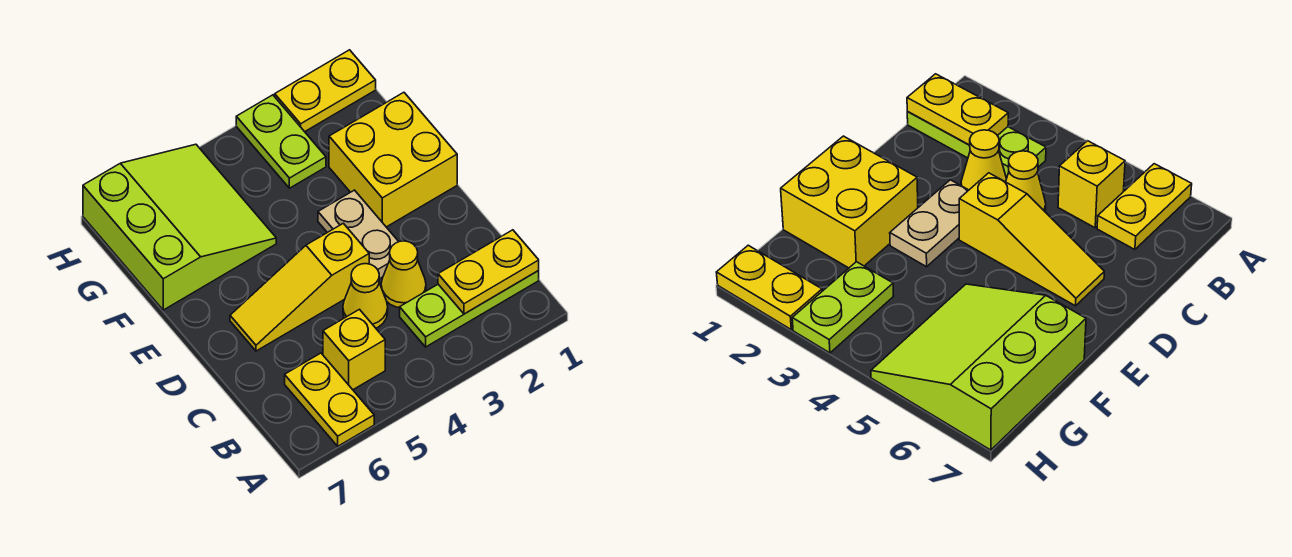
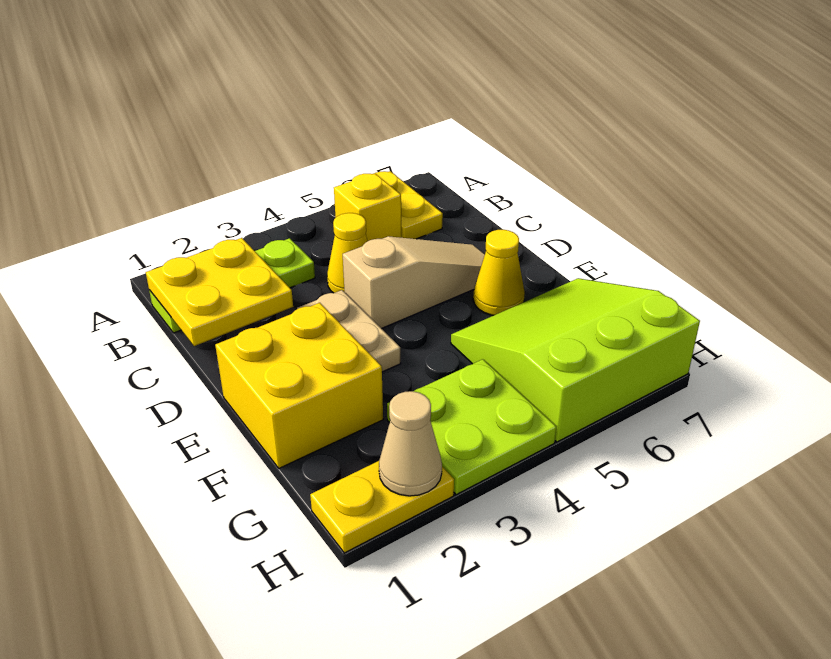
yellow plate B1:B2 level 2 -> yellow plate B1:C2 level 2
yellow cone C3 level 1 -> yellow cone E6 level 1
yellow slope D4:D6 level 1 top 4 -> tan slope D4:D6 level 1 top 4
lime slope F5:H7 level 1 top 7 -> lime slope F5:H7 level 1 top H
lime plate G3:H3 level 1 -> lime plate G3:H4 level 1
none -> tan cone H2 level 2

